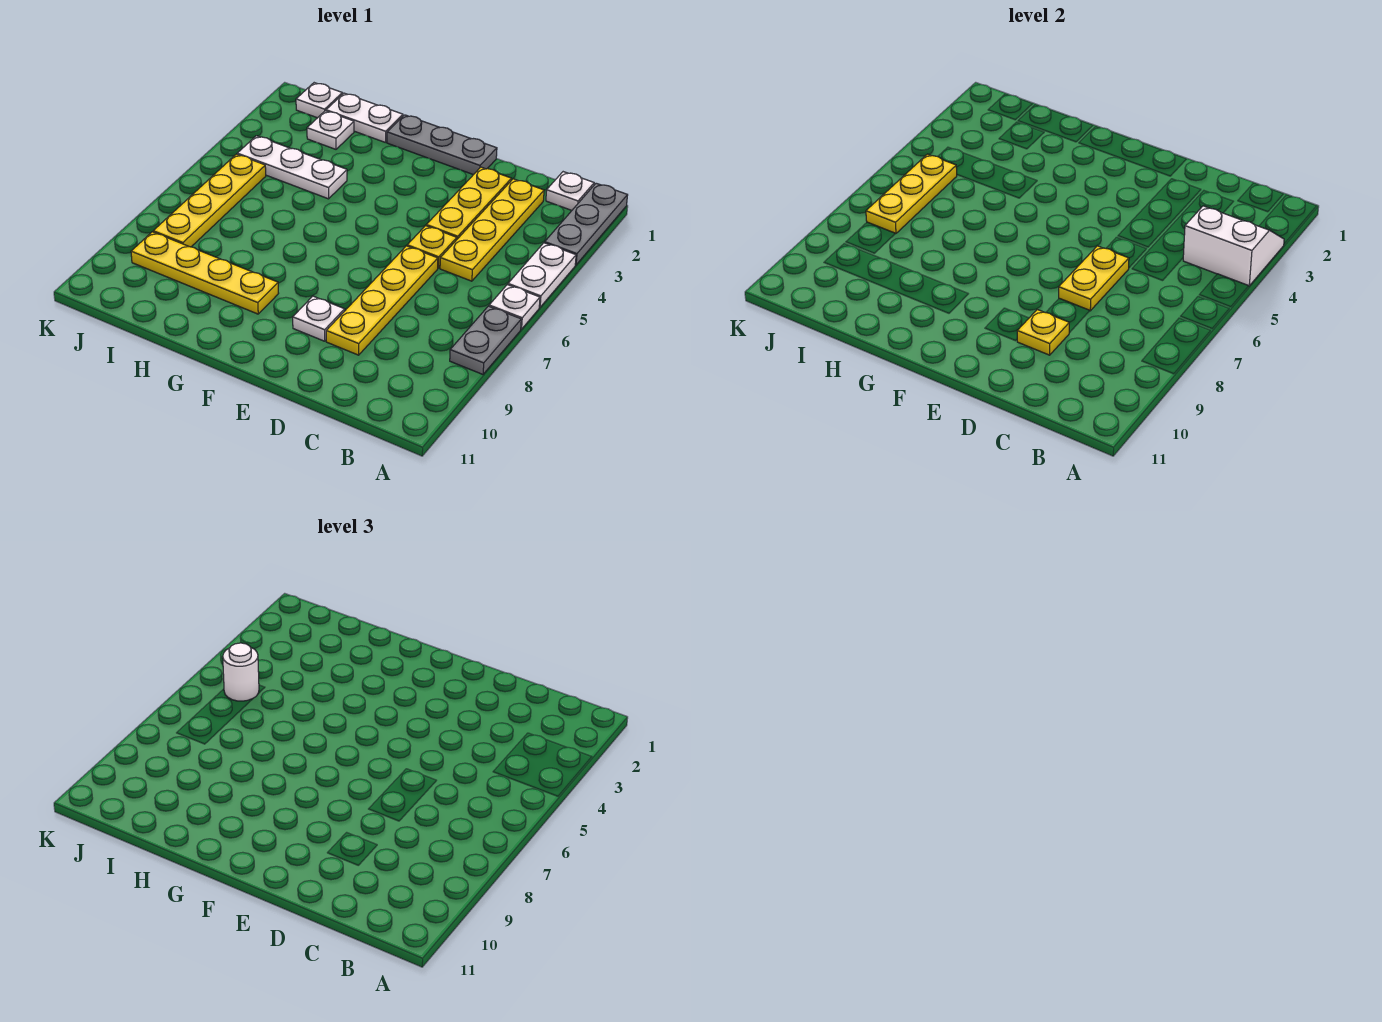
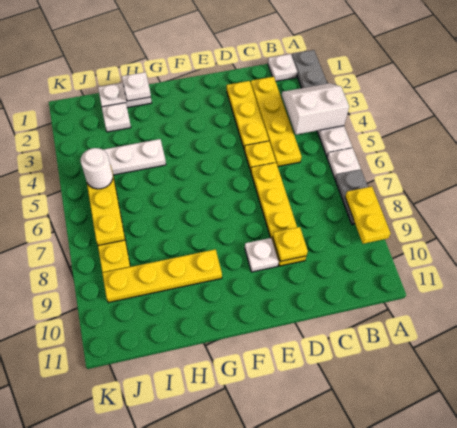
yellow plate D6:D7 level 2 -> yellow plate A8:A9 level 2
grey plate E1:G1 level 1 -> none
white plate J1 level 1 -> white plate H1 level 2

